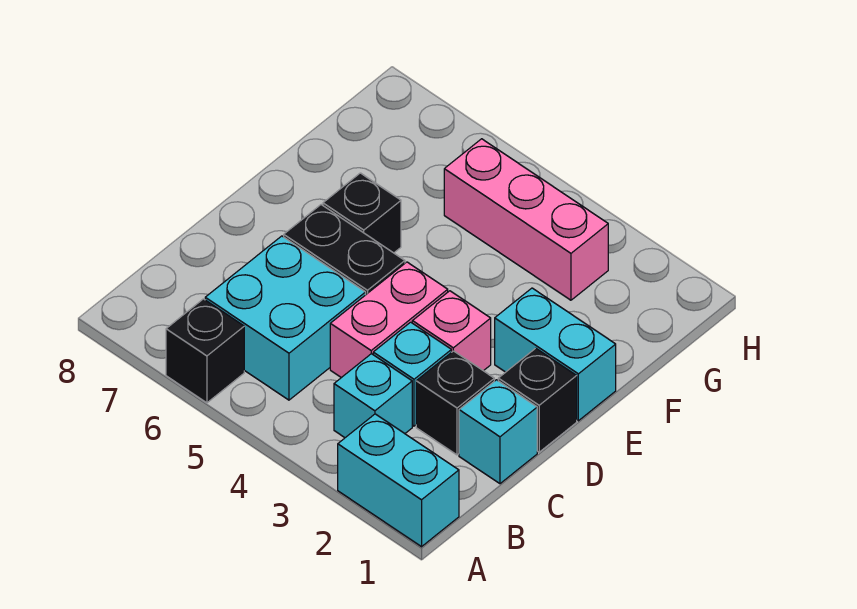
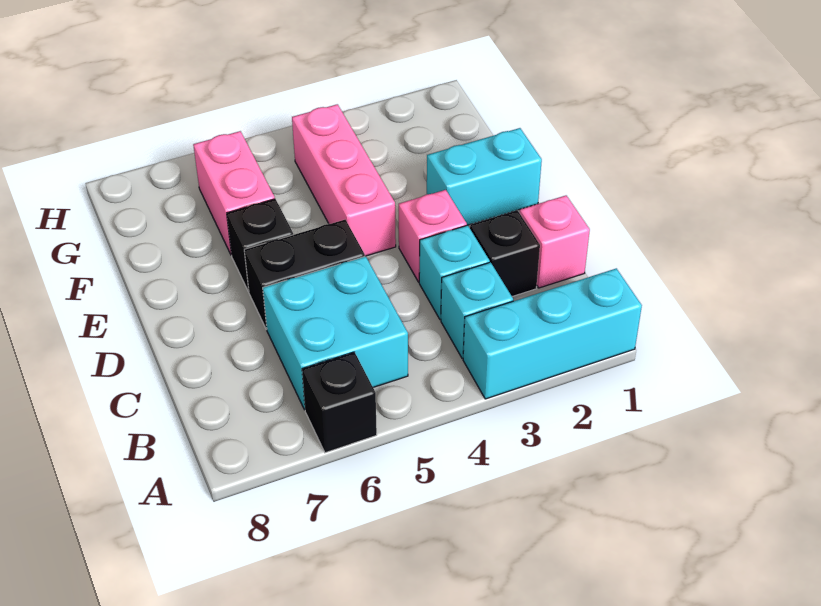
cyan brick A1:A2 level 1 -> cyan brick A1:A3 level 1
cyan brick C1 level 1 -> pink brick C1 level 1
pink brick C4:D4 level 1 -> pink brick F6:G6 level 1
black brick D1 level 1 -> none
pink brick G3:G5 level 1 -> pink brick E4:G4 level 1

